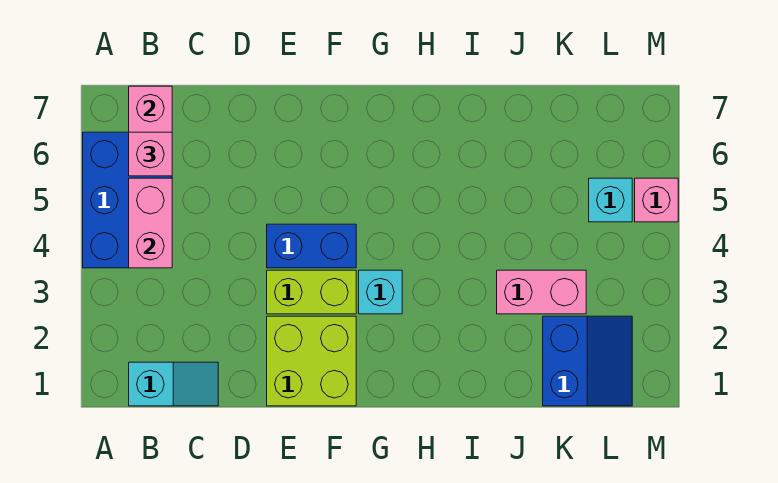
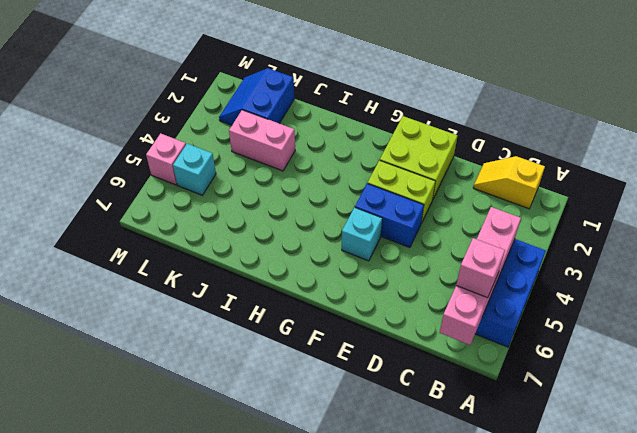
cyan slope B1:C1 level 1 top B -> yellow slope B1:C1 level 1 top B
cyan brick G3 level 1 -> cyan brick F5 level 1

